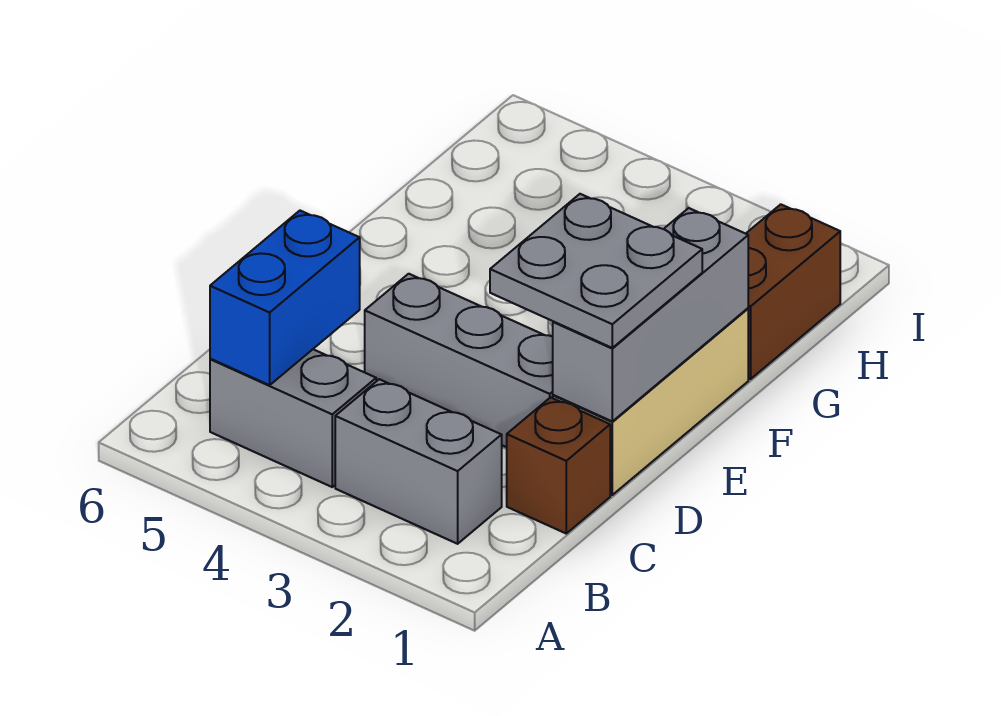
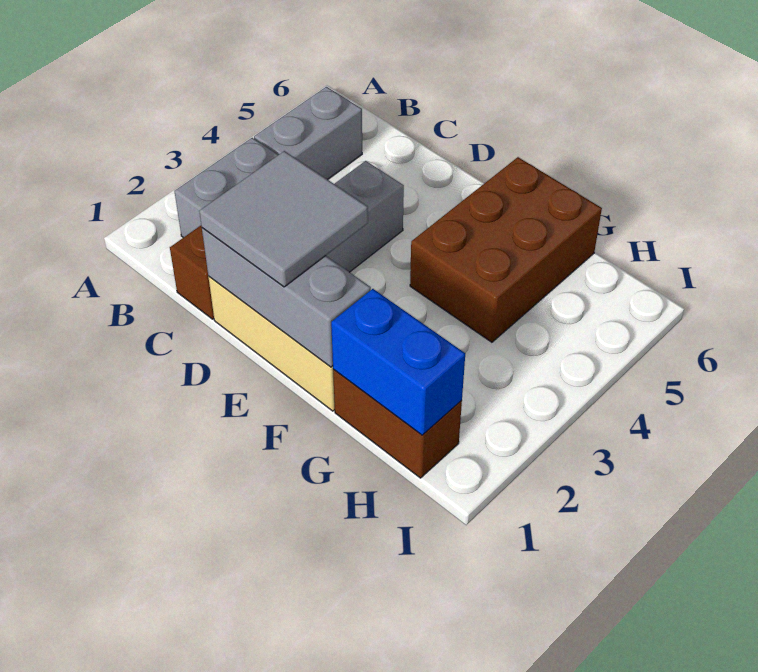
blue brick B5:C5 level 2 -> blue brick G1:H1 level 2
grey plate D1:E2 level 3 -> grey tile D1:E2 level 3
none -> brown brick F4:G6 level 1

